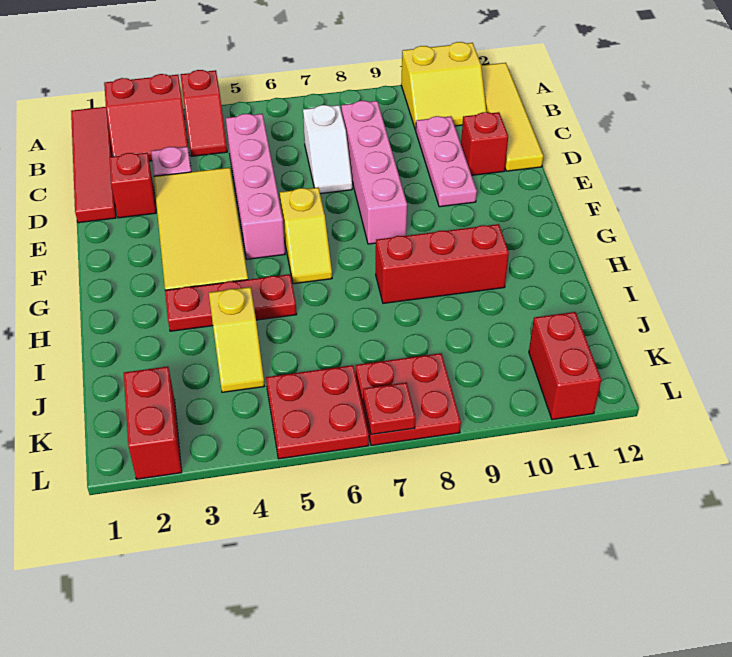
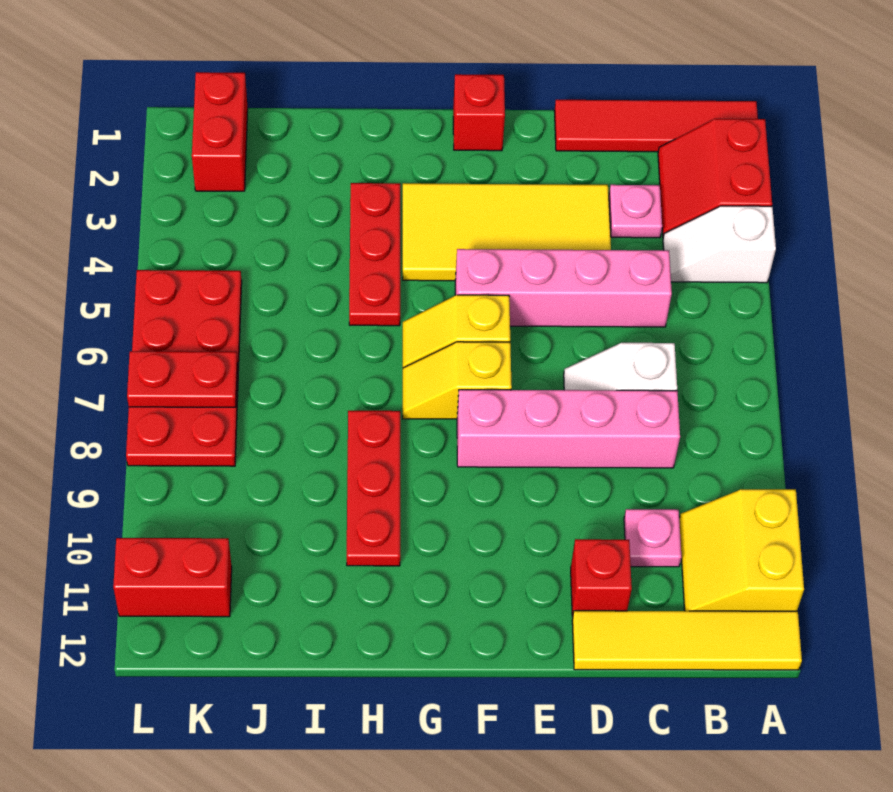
red slope A4:B4 level 1 top A -> white slope A4:B4 level 1 top A
pink plate C10:E10 level 1 -> pink plate C10 level 1
red brick D2 level 1 -> red brick F1 level 1
red brick H8:H10 level 1 -> red plate H8:H10 level 1
yellow slope I4:J4 level 1 top I -> yellow slope F7:G7 level 1 top F
red brick K2:L2 level 1 -> red brick K1:K2 level 1
red plate L7 level 2 -> red plate K7:L7 level 2

